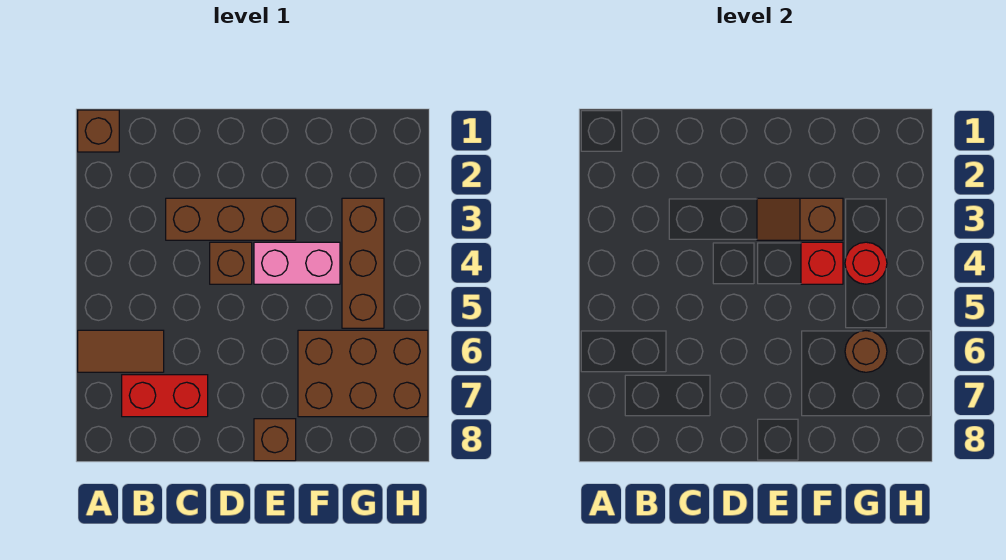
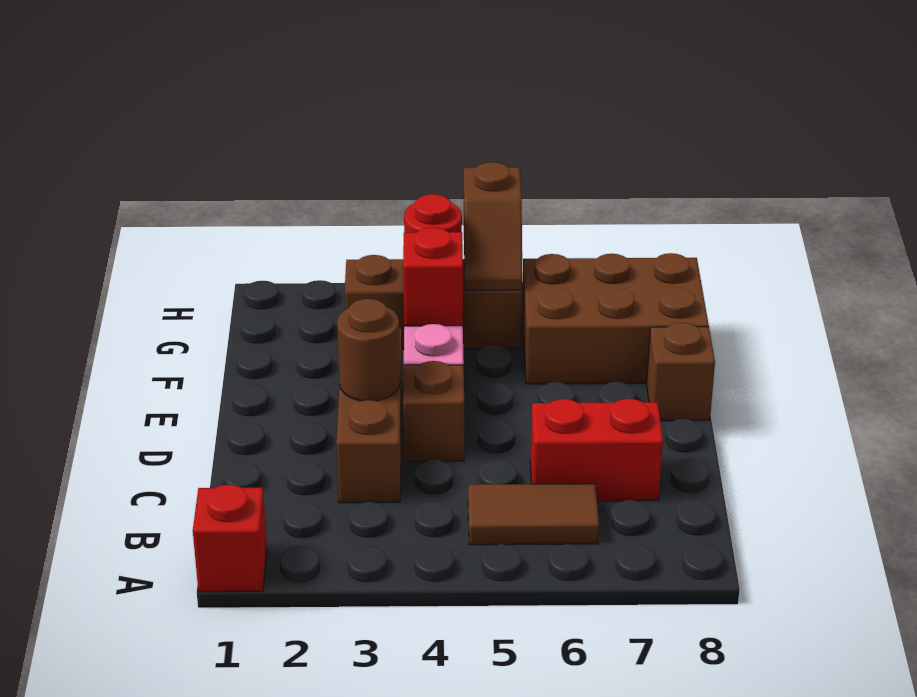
brown brick A1 level 1 -> red brick A1 level 1
brown tile A6:B6 level 1 -> brown tile B5:B6 level 1
red brick B7:C7 level 1 -> red brick C6:C7 level 1
brown slope E3:F3 level 2 top F -> brown slope G5:H5 level 2 top H
brown brick F6:H7 level 1 -> brown brick F6:G8 level 1
brown round brick G6 level 2 -> brown round brick D3 level 2

